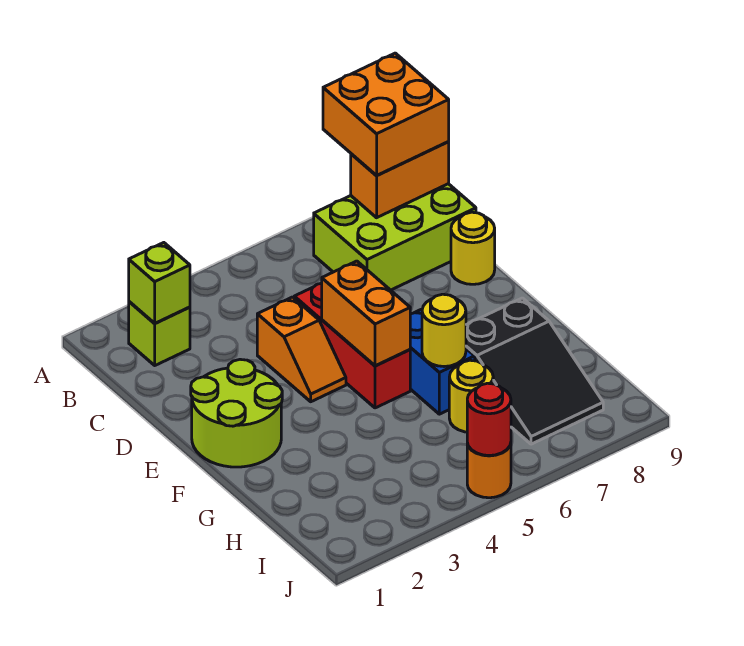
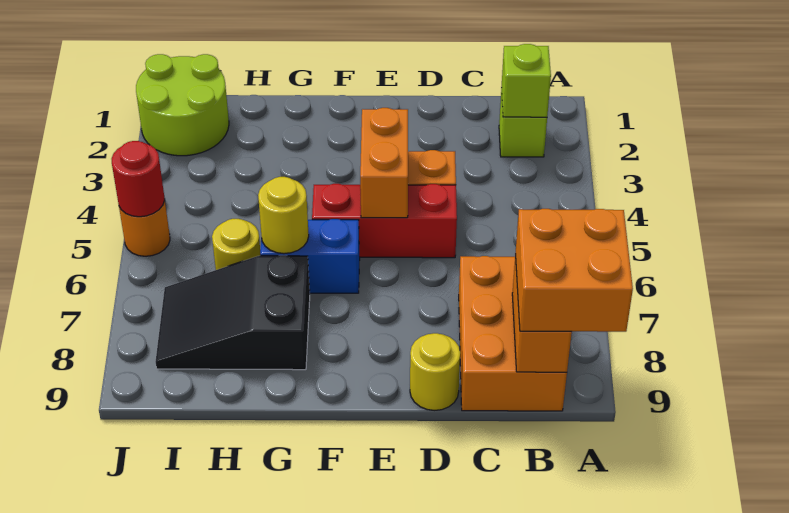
lime brick B7:C9 level 1 -> orange brick B7:C9 level 1
lime round brick E1:F2 level 1 -> lime round brick I1:J2 level 1
orange brick E5:F5 level 2 -> orange brick E4:E5 level 2

